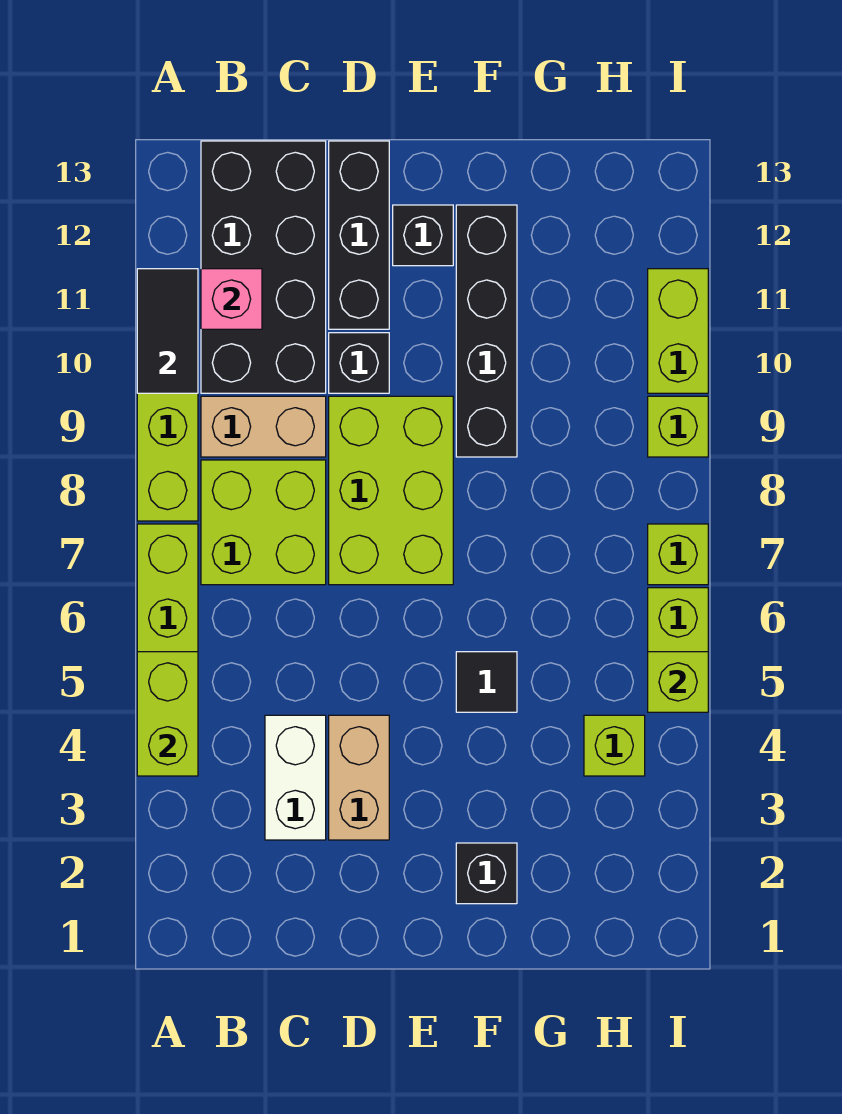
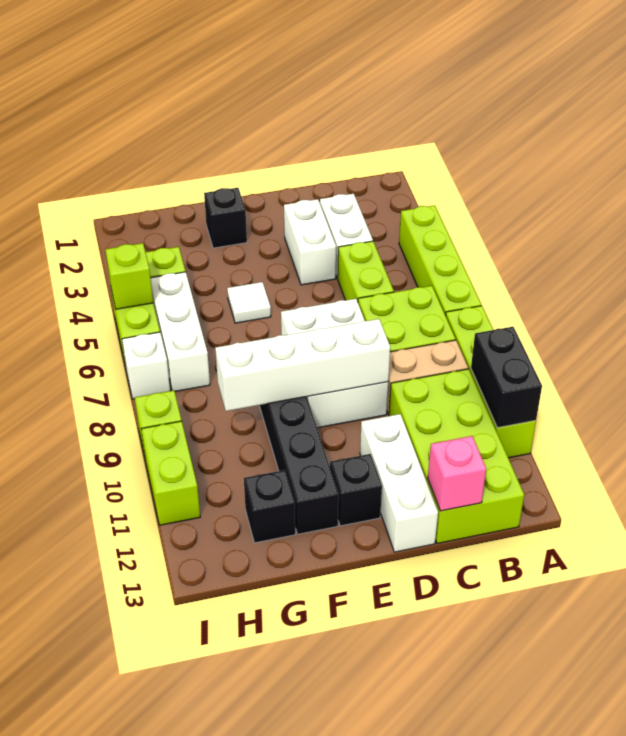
lime brick A4:A5 level 2 -> lime brick C5:C6 level 1
black tile A10:A11 level 2 -> black brick A10:A11 level 2
black brick B10:C13 level 1 -> lime brick B10:C13 level 1
pink brick B11 level 2 -> pink brick C13 level 2
tan brick D3:D4 level 1 -> white brick D3:D4 level 1
lime brick D7:E9 level 1 -> white brick D7:E9 level 1
none -> white brick D9:G9 level 2
black brick D10 level 1 -> black brick G12 level 1
black brick D11:D13 level 1 -> white brick D11:D13 level 1
black tile F5 level 1 -> white tile F5 level 1
none -> white brick H5:H7 level 1
lime brick I7 level 1 -> white brick I7 level 1

